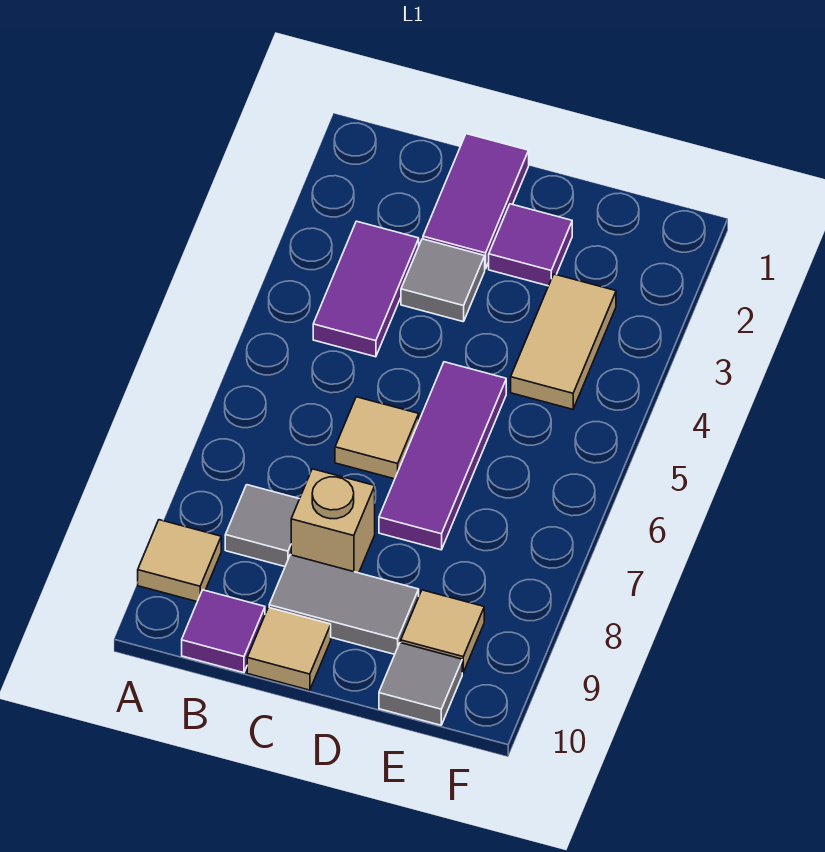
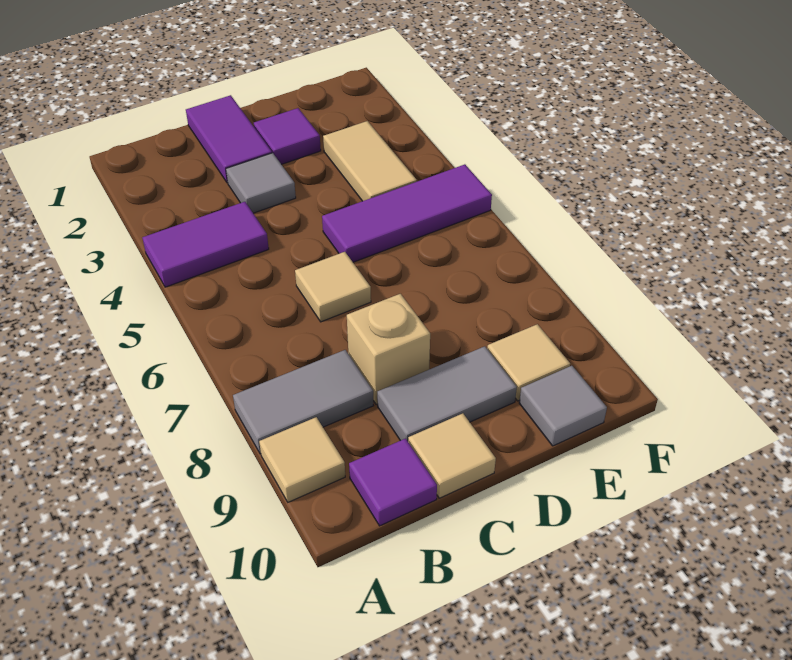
purple tile B3:B4 level 1 -> purple tile A4:B4 level 1
grey tile B8 level 1 -> grey tile A8:B8 level 1
purple tile D5:D7 level 1 -> purple tile D5:F5 level 1

